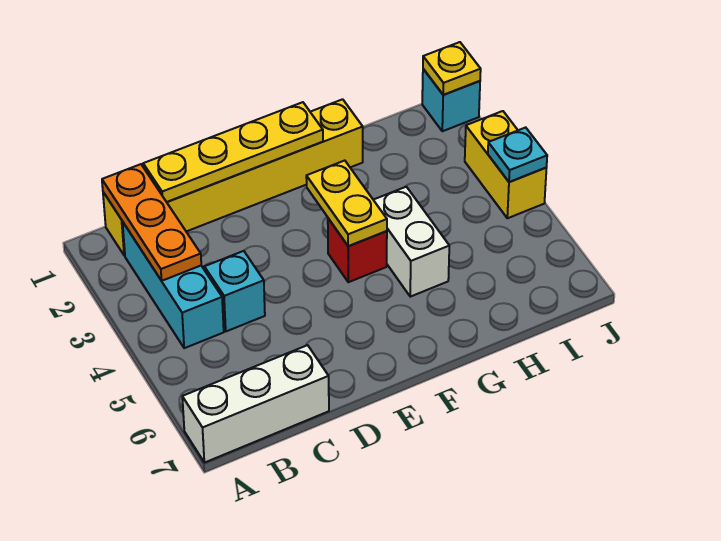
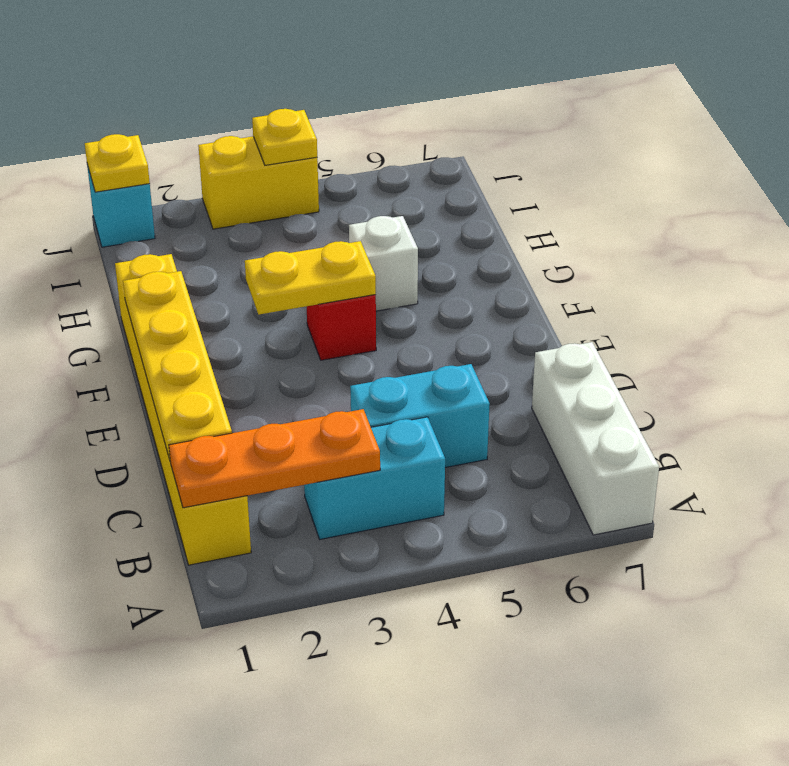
cyan brick B2:B4 level 1 -> cyan brick B3:B4 level 1
cyan brick C4 level 1 -> cyan brick C4:C5 level 1
white brick G4:G5 level 1 -> white brick G5 level 1
cyan plate J4 level 2 -> yellow plate J4 level 2

